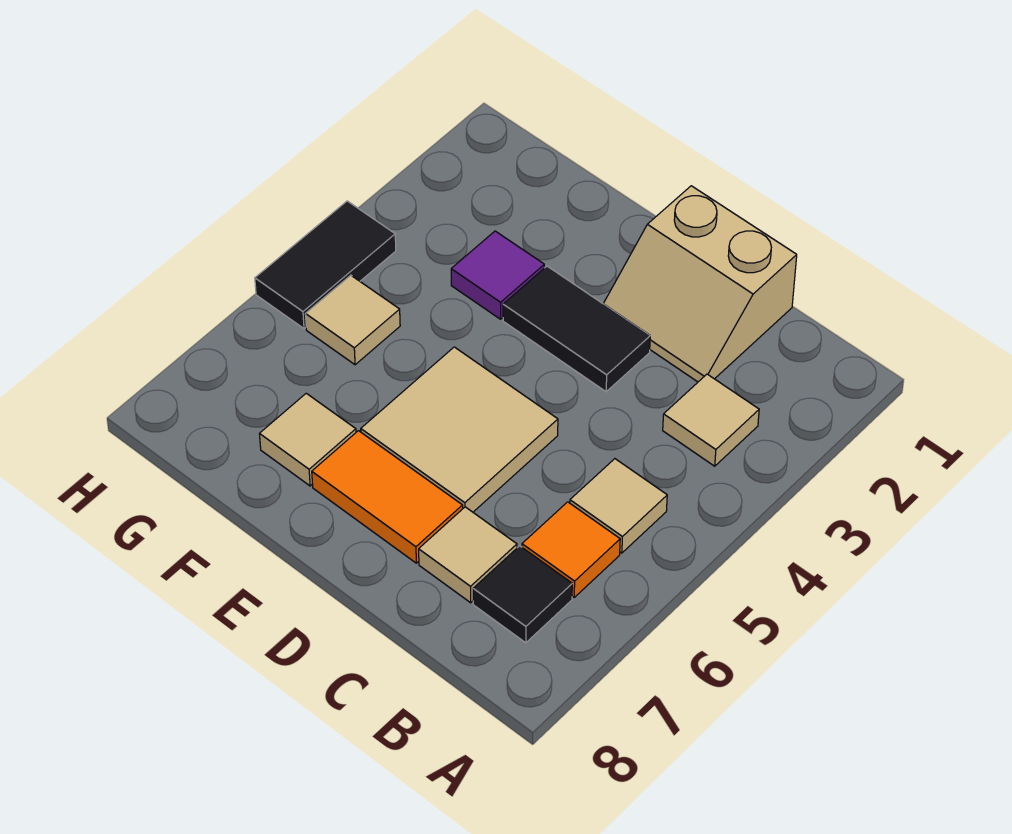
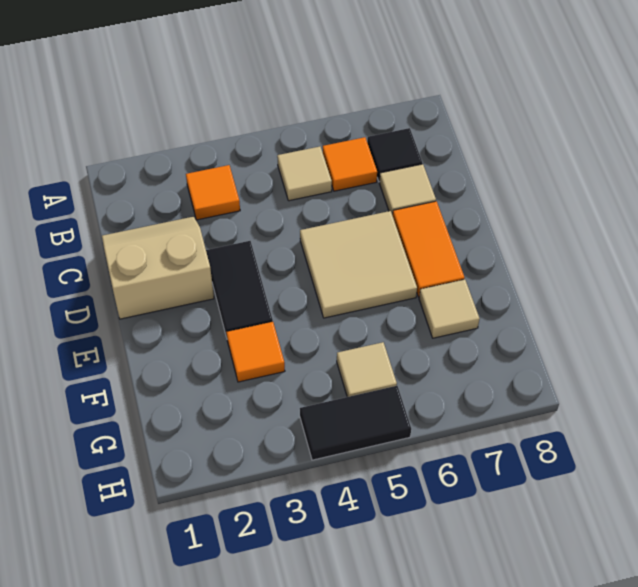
tan tile B3 level 1 -> orange tile B3 level 1
tan slope C1:D2 level 1 top 1 -> tan slope C1:D2 level 1 top D
purple tile F3 level 1 -> orange tile F3 level 1

